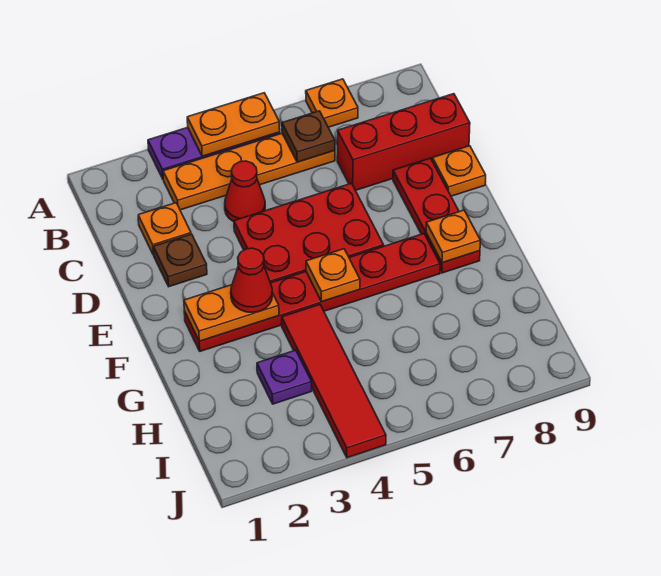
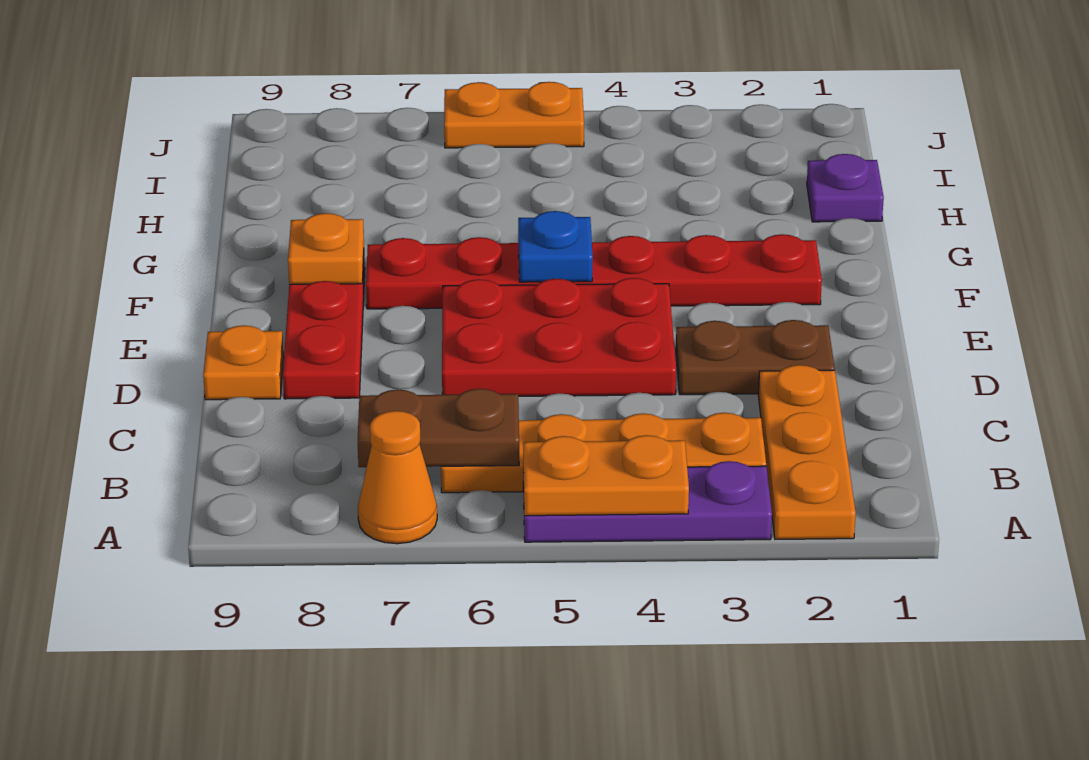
orange plate A7 level 1 -> orange cone A7 level 1
brown plate B6 level 2 -> brown plate B6:B7 level 2
orange plate C2 level 1 -> orange plate A2:C2 level 1
red cone C4 level 1 -> none
red brick C7:C9 level 1 -> none
brown plate D2 level 1 -> brown plate D2:D3 level 1
orange plate F2:F3 level 2 -> orange plate J5:J6 level 1
red cone F3 level 3 -> none
orange plate F5 level 2 -> blue plate F5 level 2
red tile G4:J4 level 1 -> none
purple plate H3 level 1 -> purple plate H1 level 1

